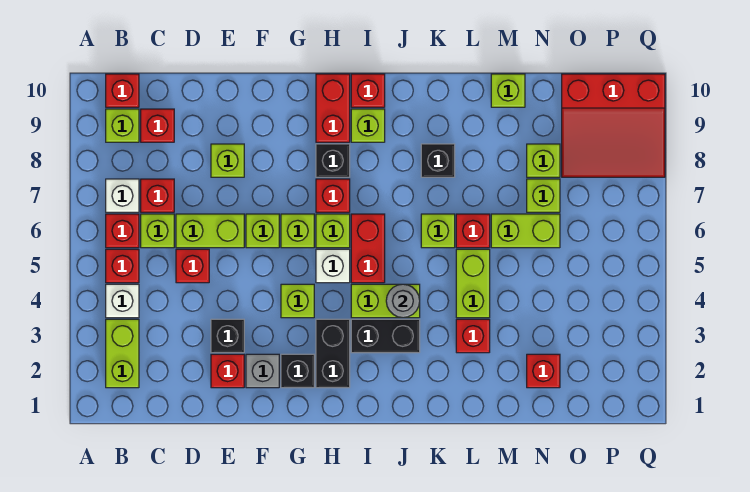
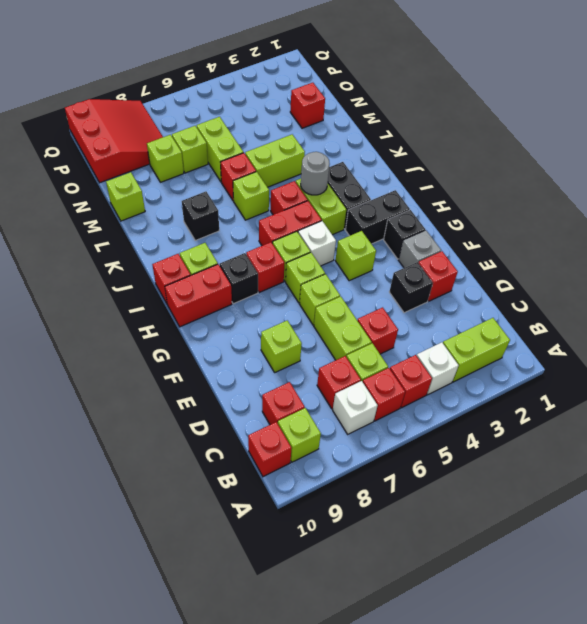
red brick L3 level 1 -> red brick J5 level 1

